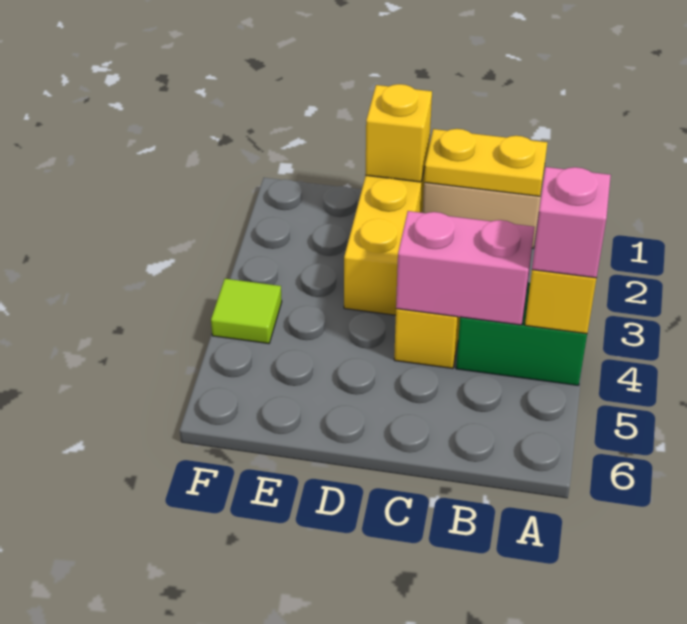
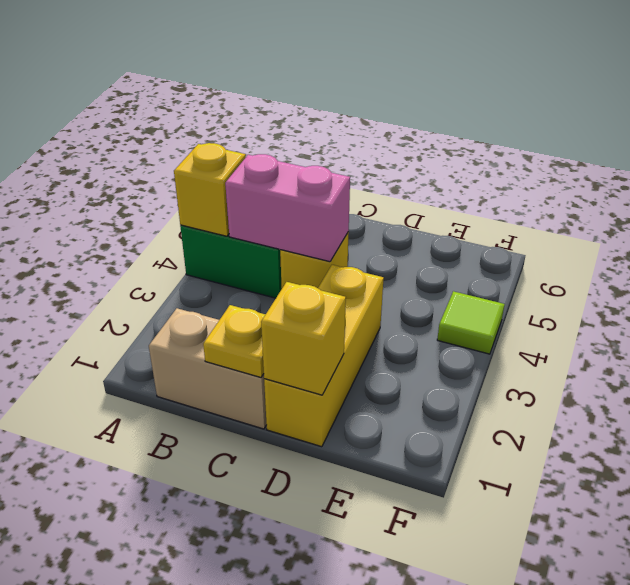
pink brick A4 level 3 -> none
yellow plate B1:C1 level 2 -> yellow plate C1 level 2

